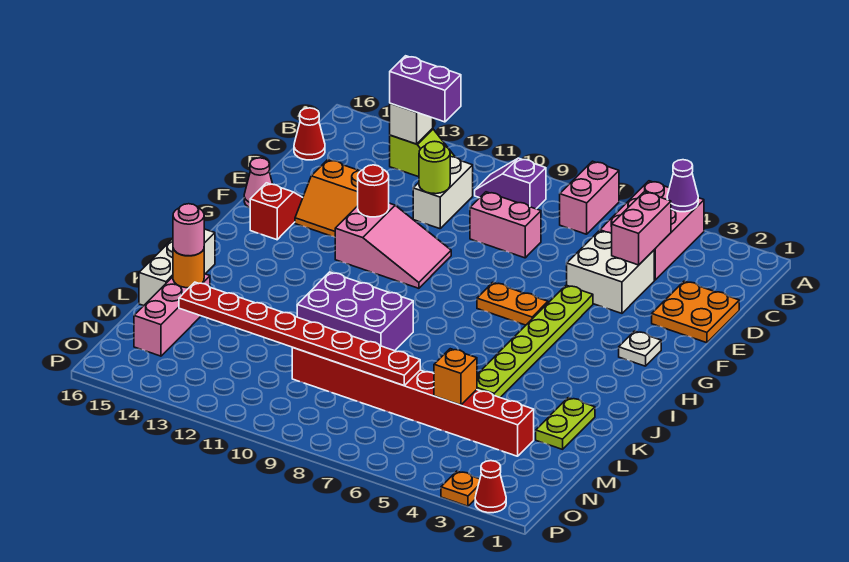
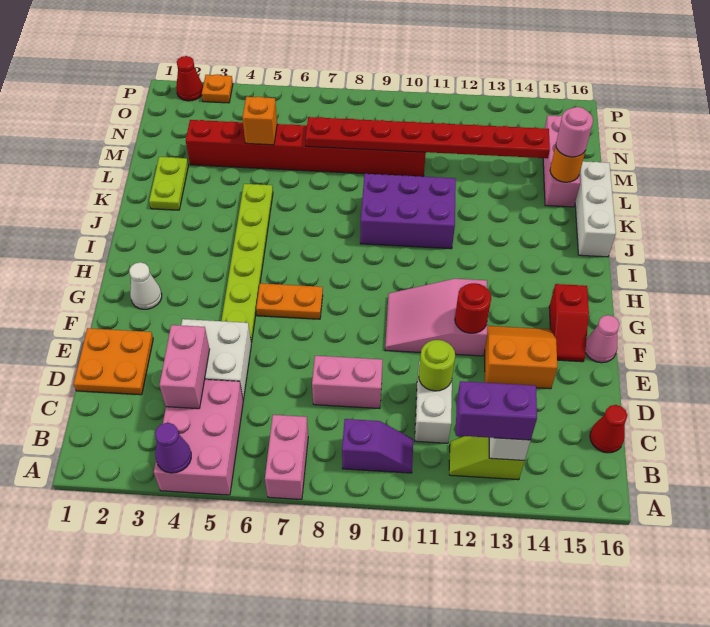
white plate G2 level 1 -> white cone G2 level 1

